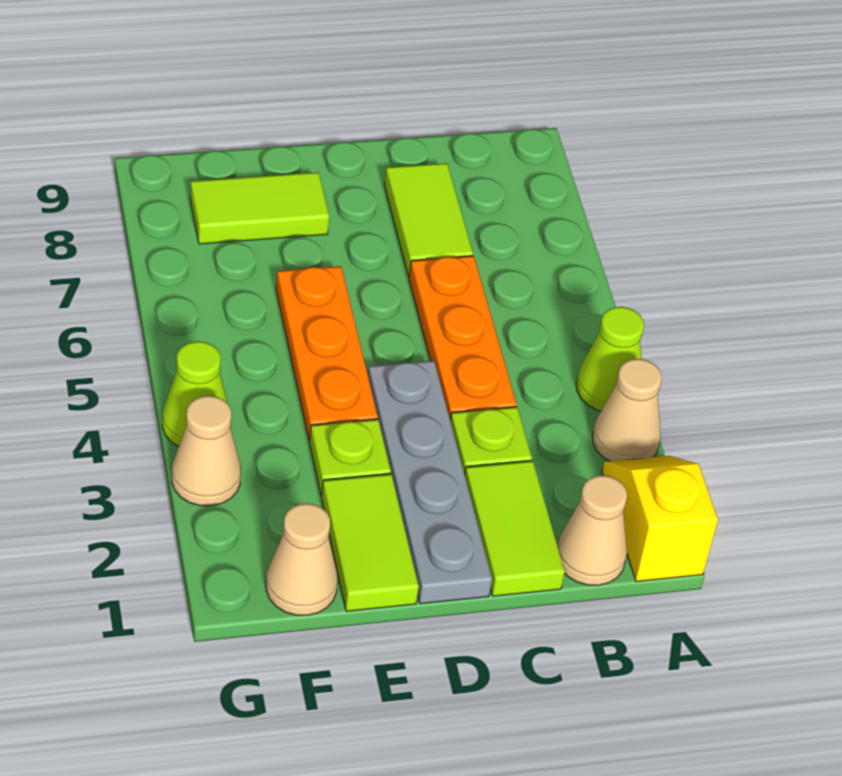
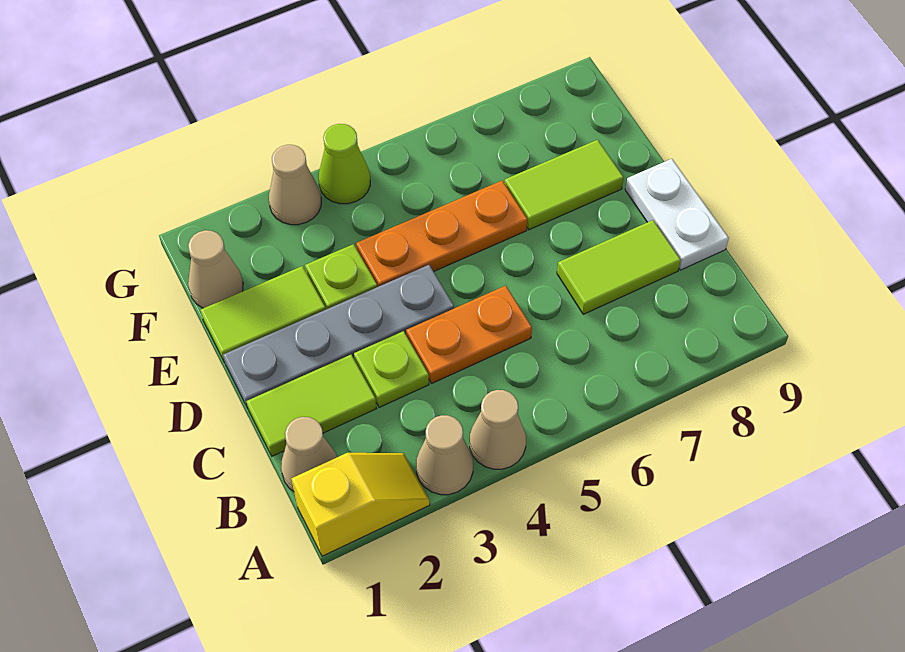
lime cone A4 level 1 -> tan cone A4 level 1
orange plate C4:C6 level 1 -> orange plate C4:C5 level 1
none -> white plate C9:D9 level 1
lime tile E8:F8 level 1 -> lime tile E7:E8 level 1

